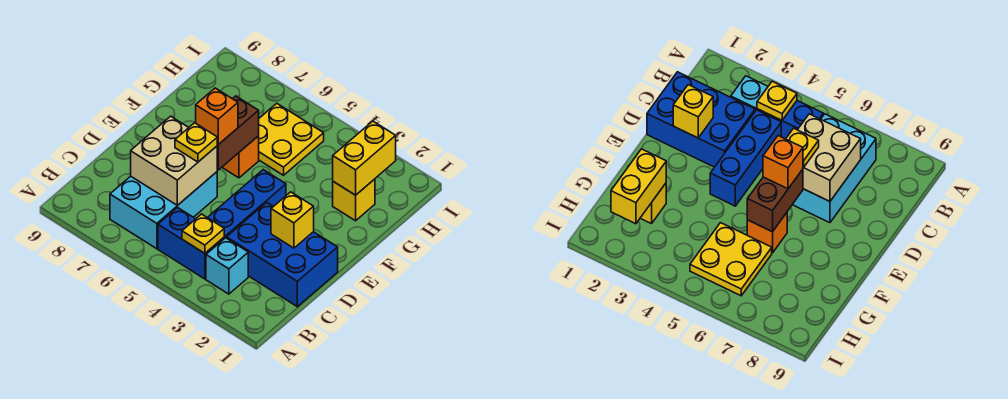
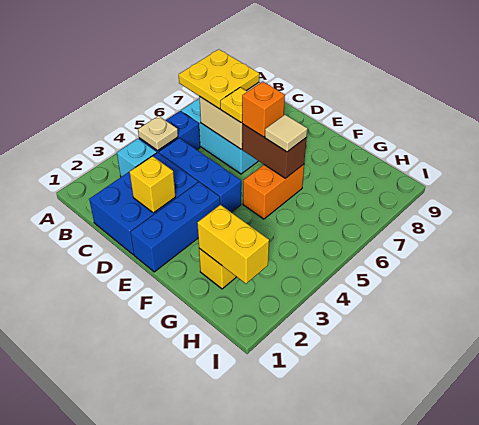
yellow plate B4 level 2 -> tan plate B4 level 2
none -> blue brick E1:E3 level 1
orange brick F6 level 1 -> orange brick F5:F6 level 1
none -> tan tile F6 level 3
yellow plate G5:H6 level 1 -> yellow plate B6:C7 level 3

